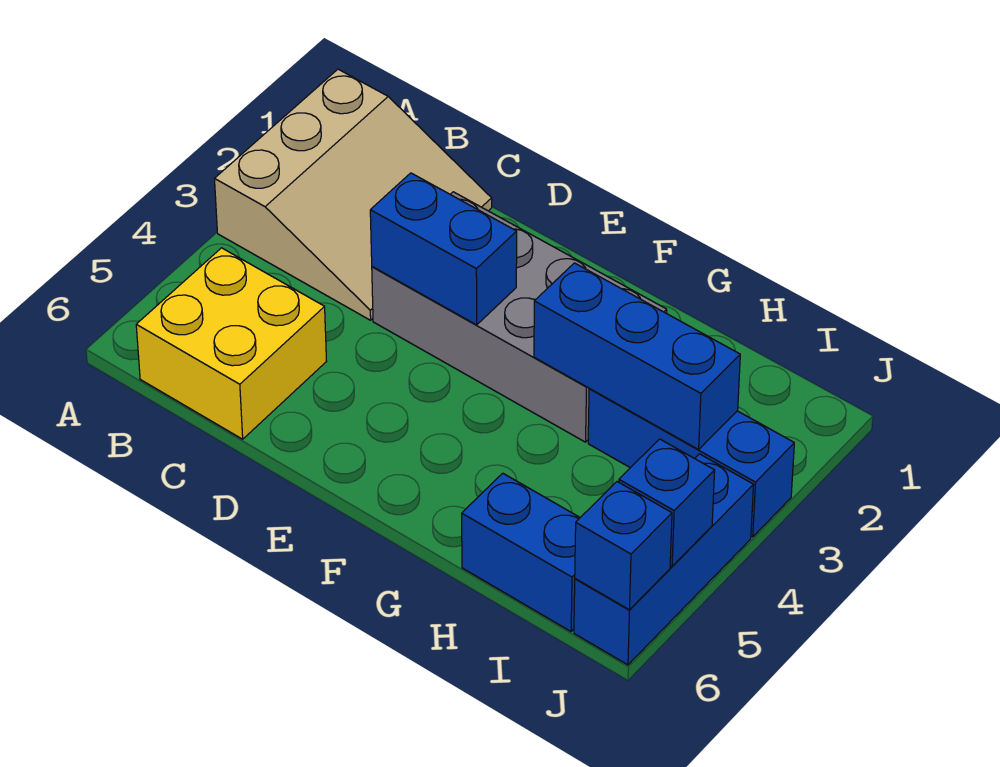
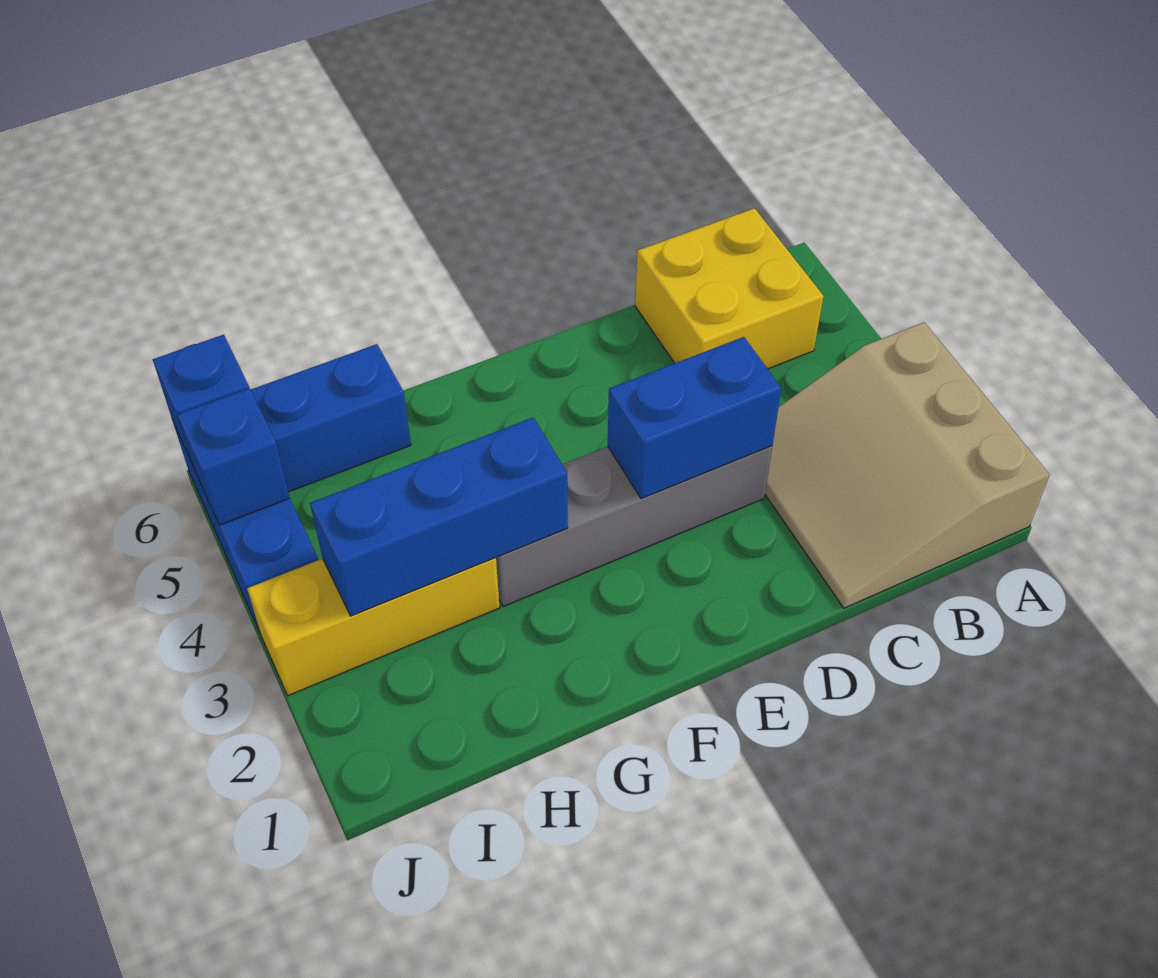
grey brick D2:G3 level 1 -> grey brick D3:G3 level 1
blue brick H3:J3 level 1 -> yellow brick H3:J3 level 1

